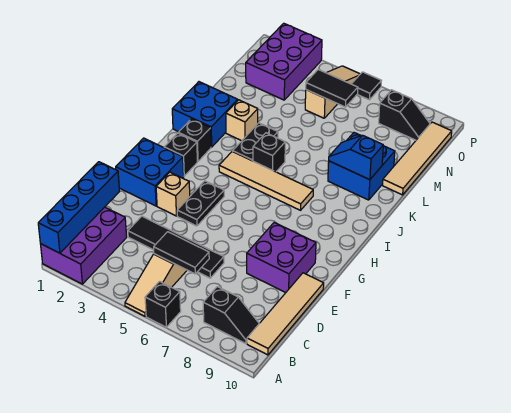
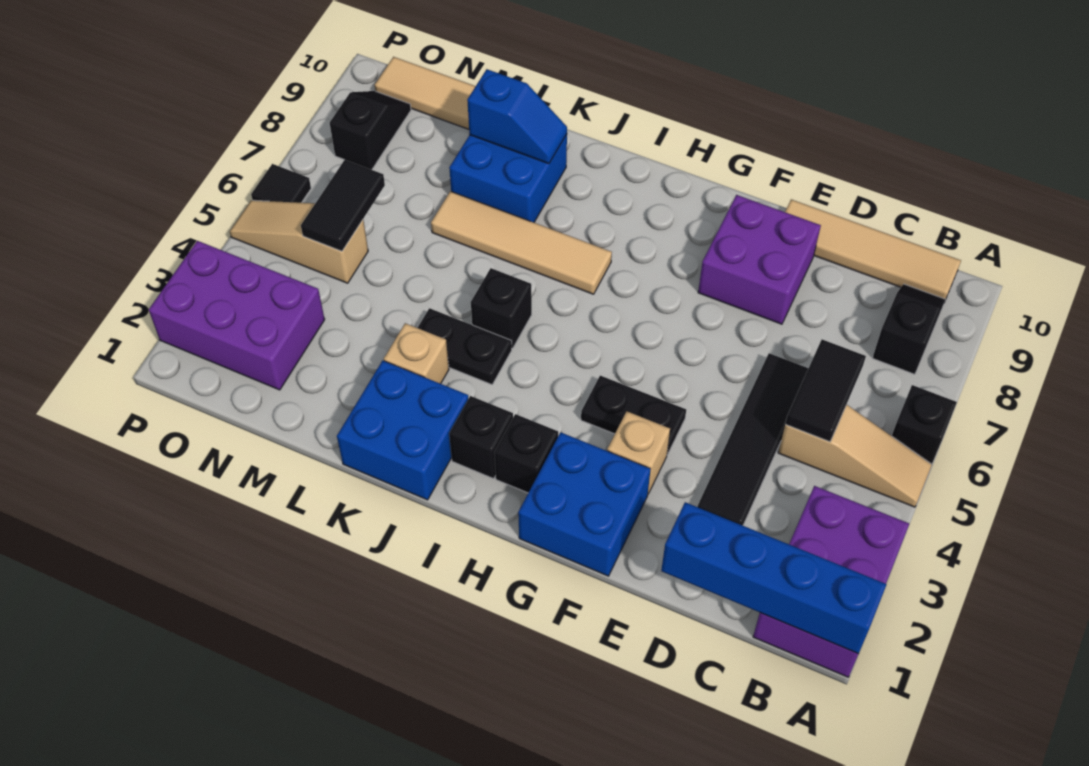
purple brick A1:C2 level 1 -> purple brick A1:B3 level 1
tan tile I4:I7 level 1 -> tan tile I7:L7 level 1
blue slope K8:K9 level 2 top 9 -> blue slope K9:L9 level 2 top L

